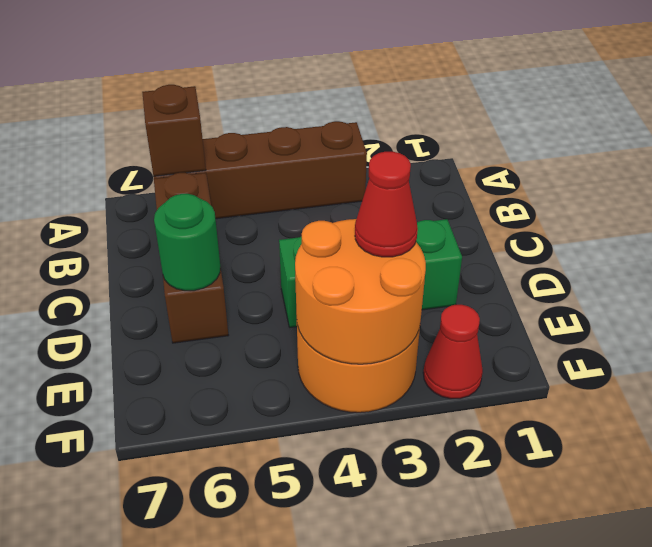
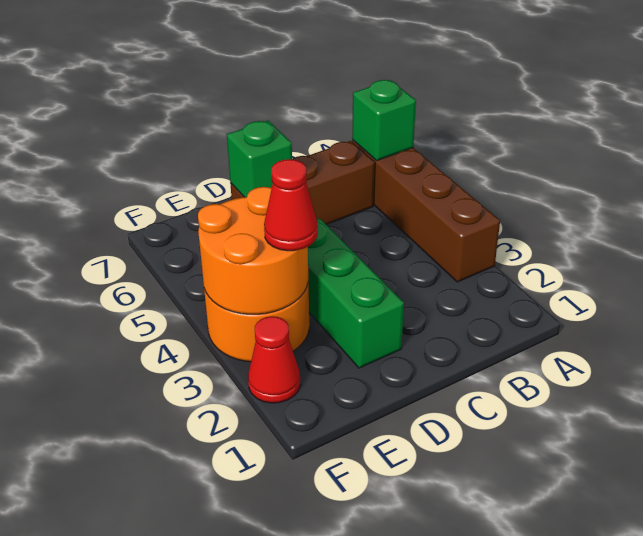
brown brick A6 level 2 -> green brick A6 level 2
green round brick D6 level 2 -> green brick D6 level 2

